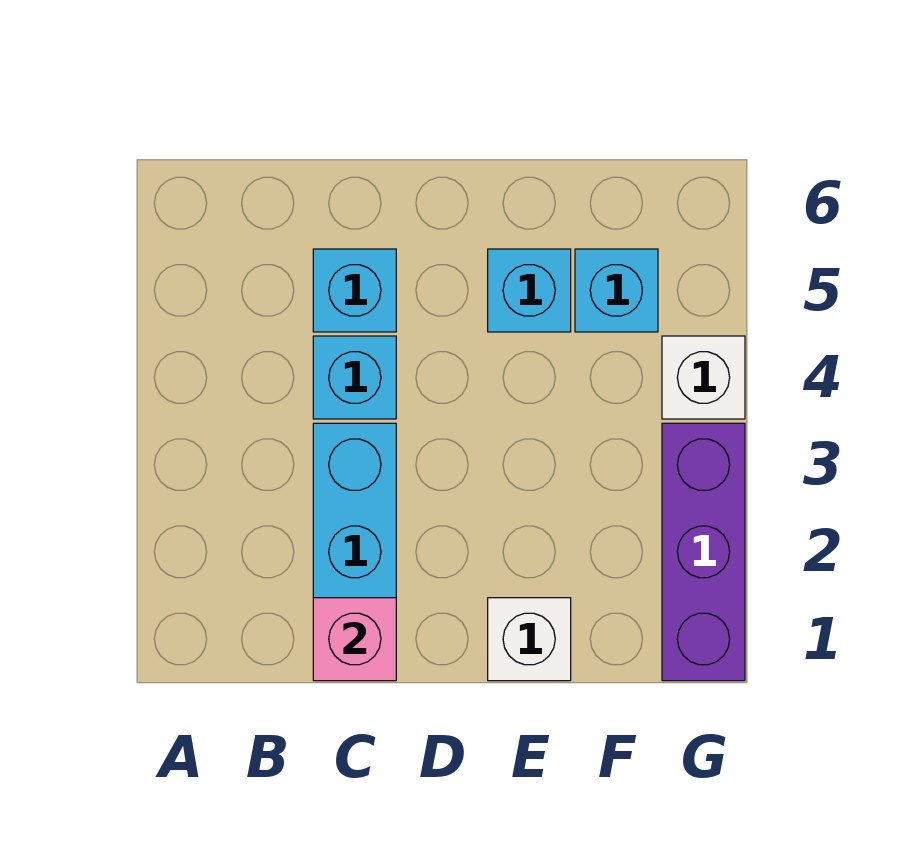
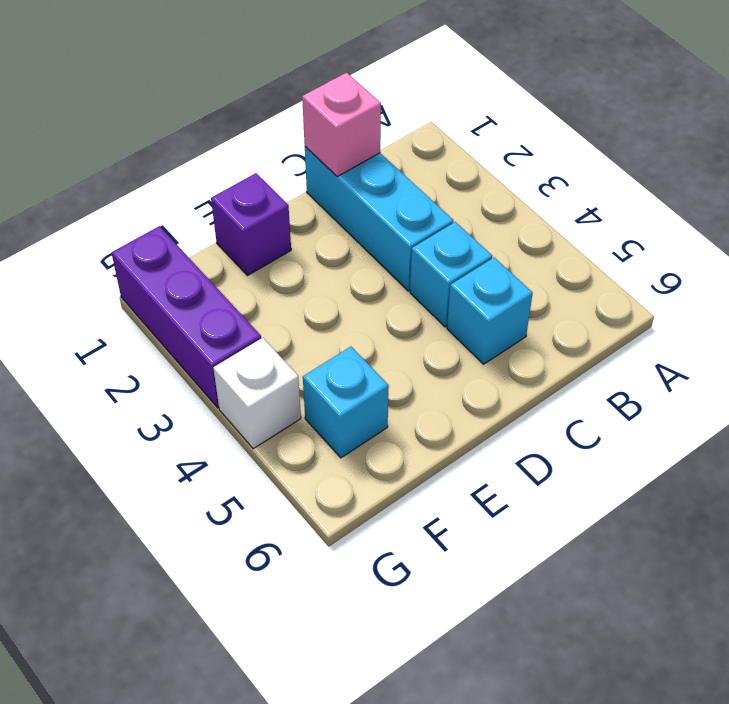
white brick E1 level 1 -> purple brick E1 level 1
cyan brick E5 level 1 -> none

